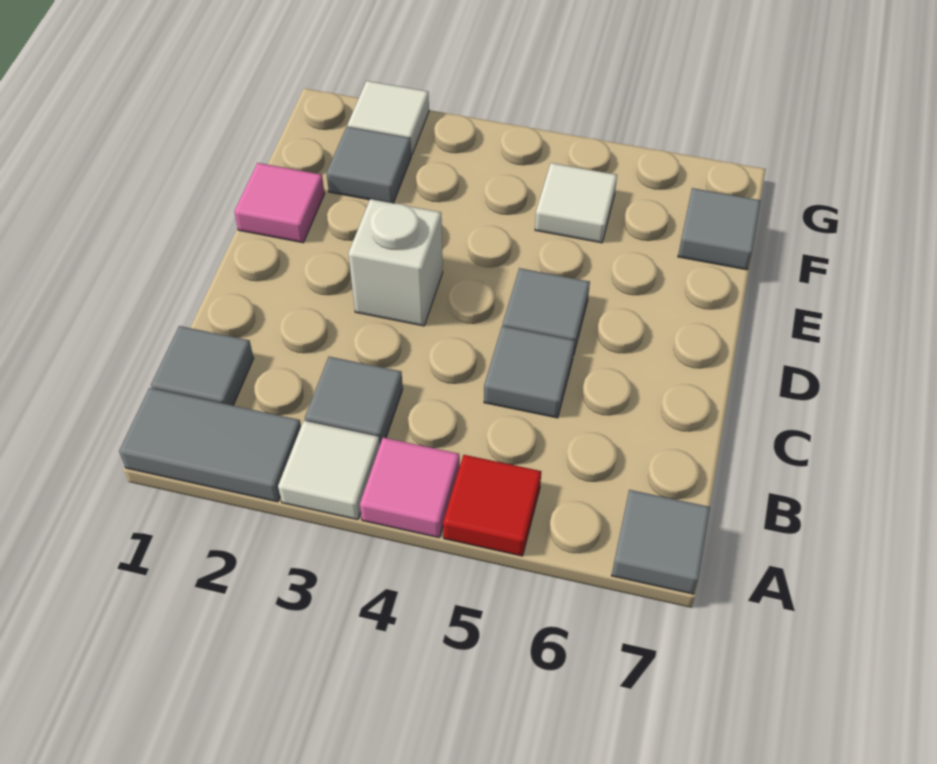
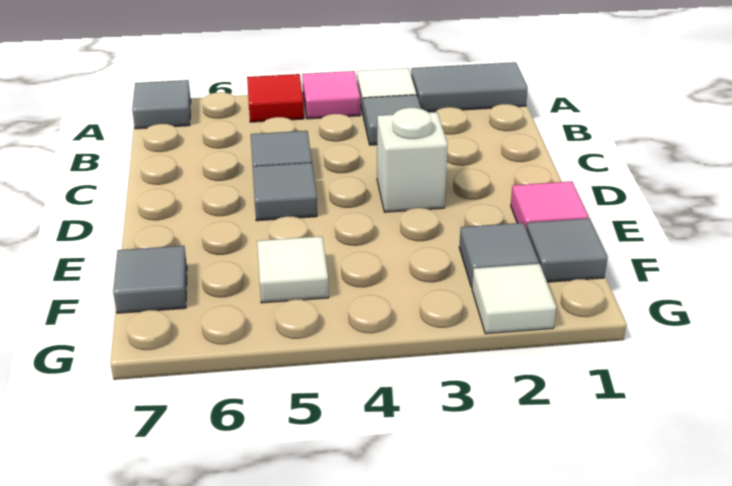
grey tile B1 level 1 -> grey tile F1 level 1

